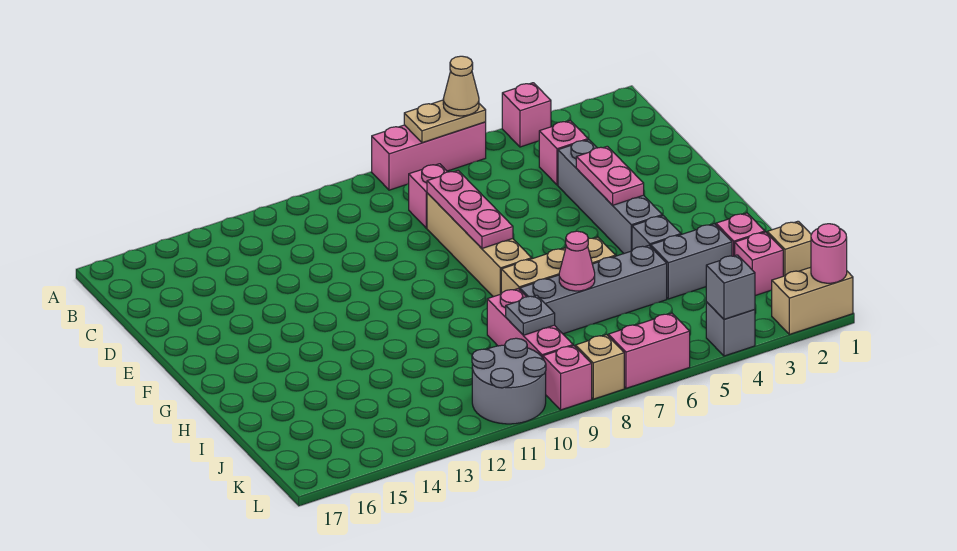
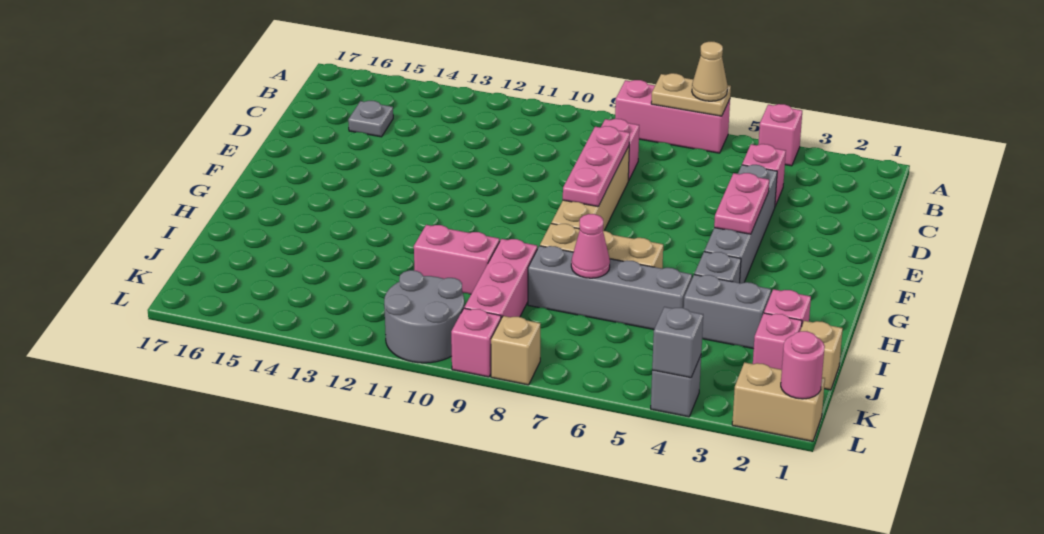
grey plate J9 level 2 -> grey plate C15 level 1
pink brick L6:L7 level 1 -> pink brick I10:I11 level 1

